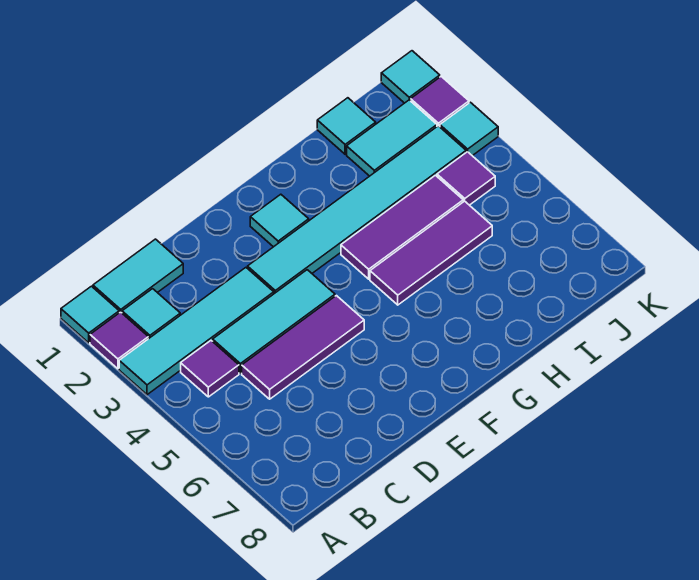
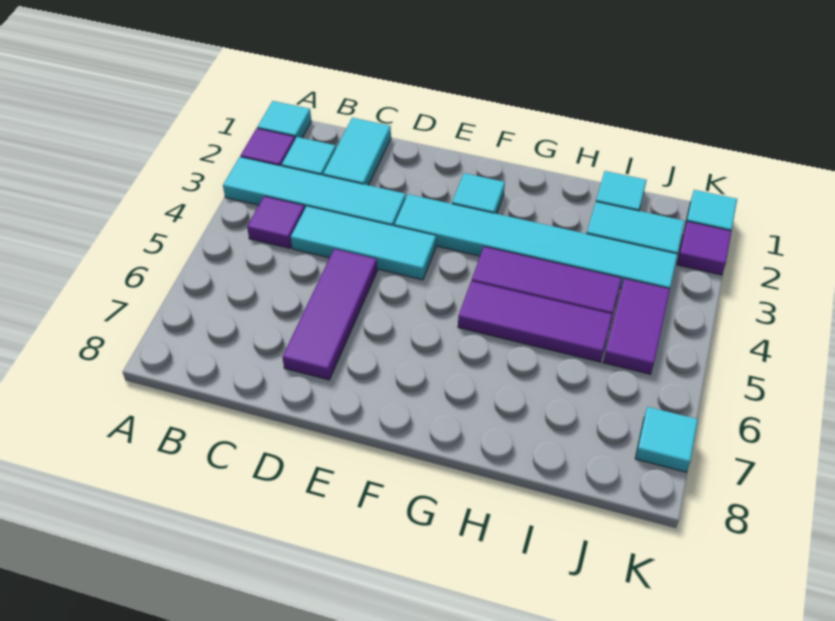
cyan tile B1:C1 level 1 -> cyan tile C1:C2 level 1
purple tile C5:E5 level 1 -> purple tile D5:D7 level 1
purple tile J4 level 1 -> purple tile J4:J5 level 1
cyan tile K3 level 1 -> cyan tile K7 level 1

